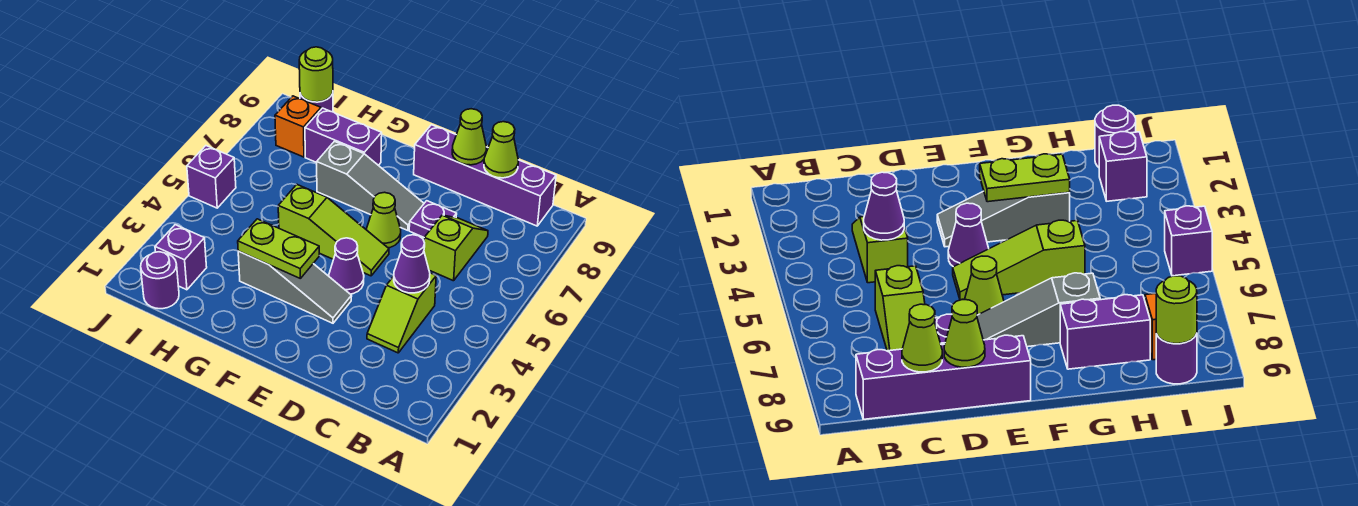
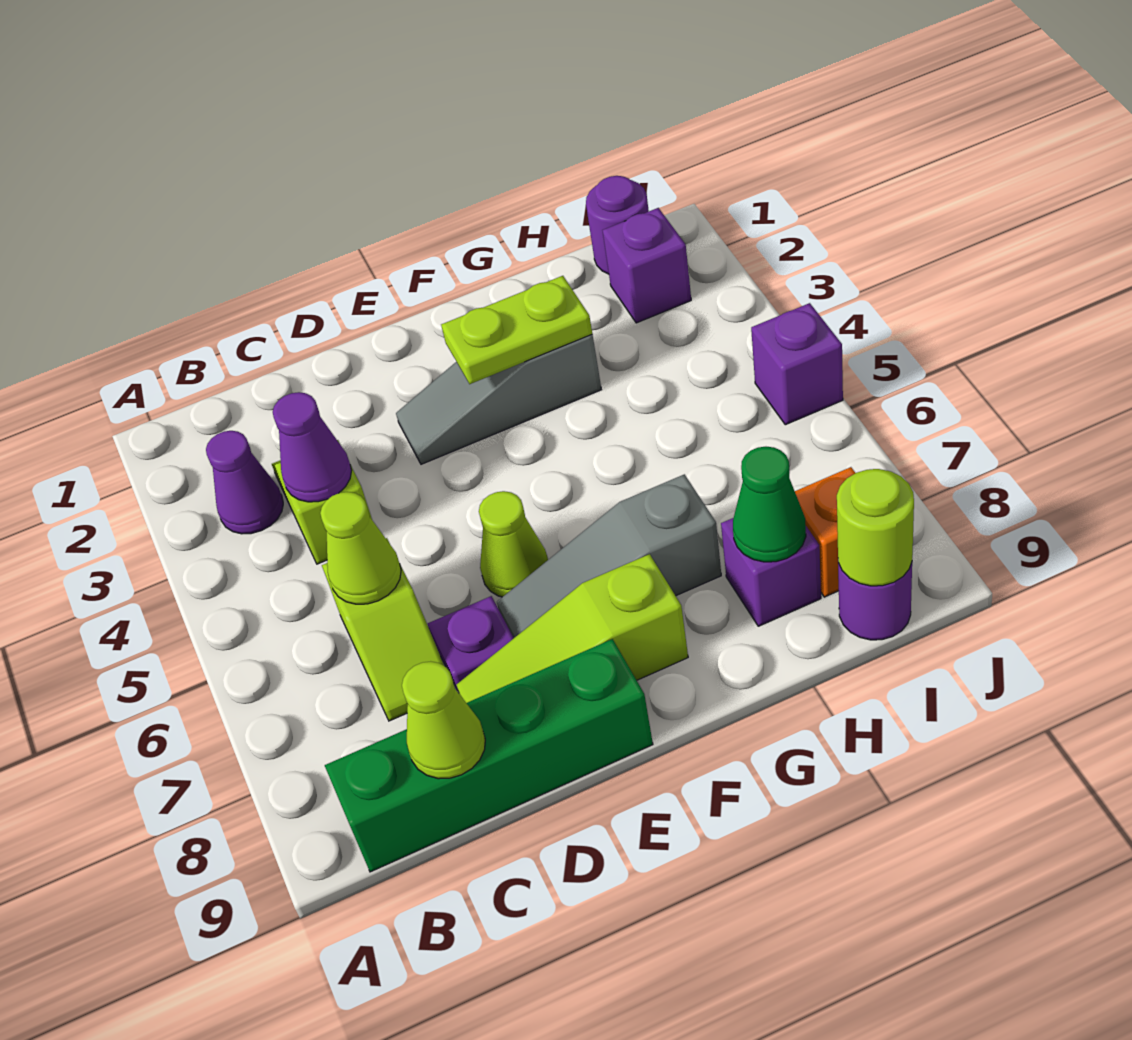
purple brick B9:E9 level 1 -> green brick B9:E9 level 1
lime cone D9 level 2 -> lime cone C6 level 2
purple cone E4 level 1 -> purple cone B3 level 1
lime slope E5:G5 level 1 top G -> lime slope D8:F8 level 1 top F
purple brick G8:H8 level 1 -> purple brick H8 level 1
none -> green cone H8 level 2

